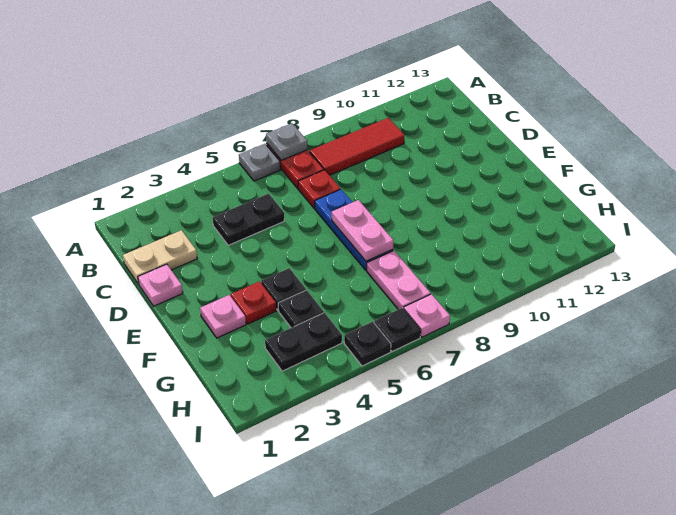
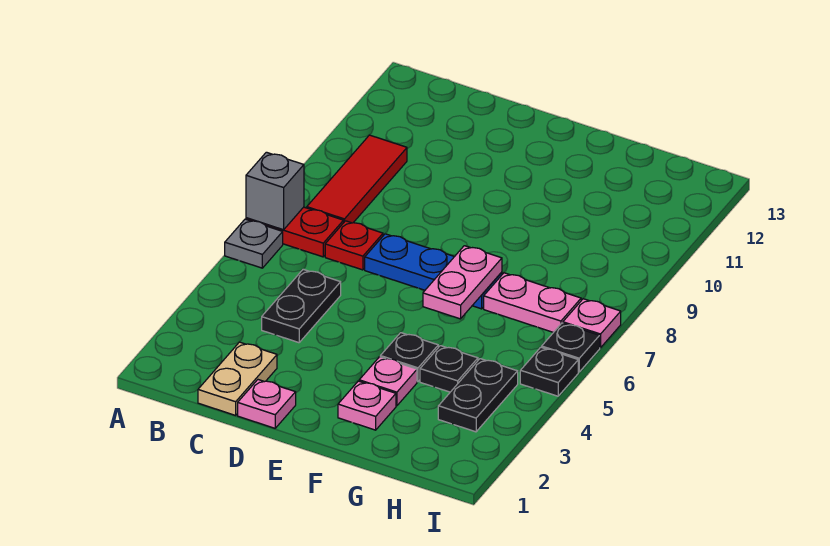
grey plate A7 level 2 -> grey brick A7 level 2
pink plate E7:F7 level 2 -> pink plate F6:F7 level 2
red plate F3 level 1 -> pink plate F3 level 1

